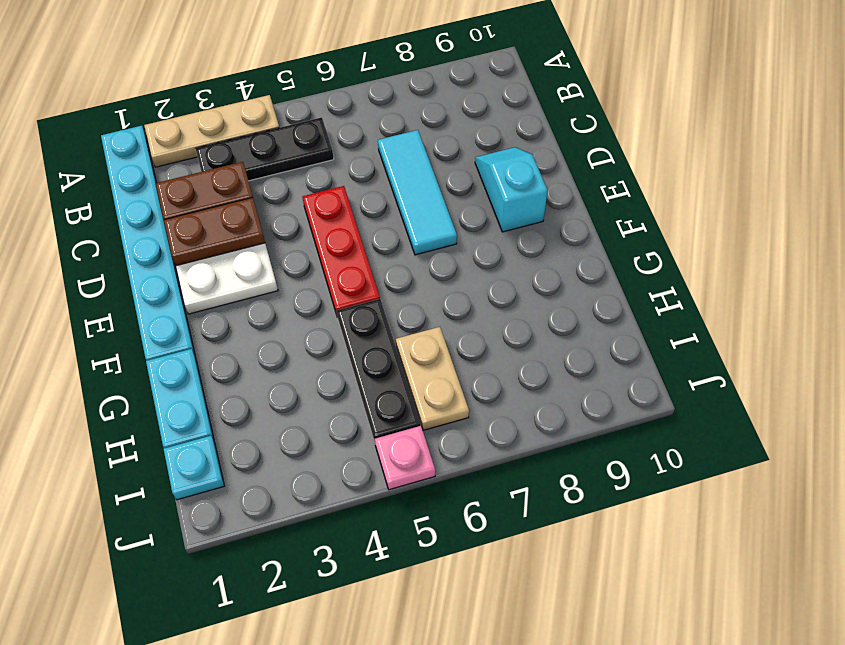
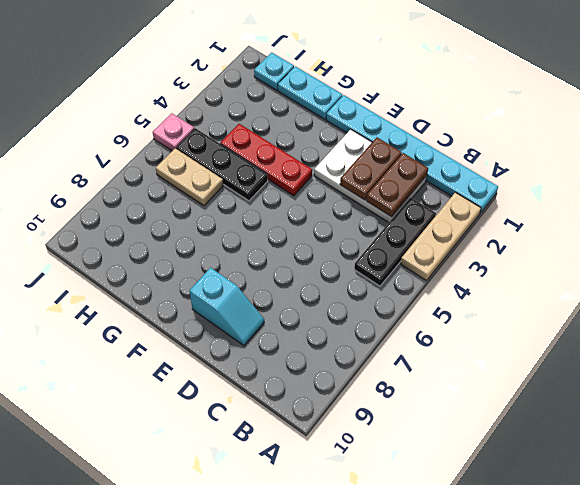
cyan tile C7:E7 level 1 -> none
red plate D5:F5 level 1 -> red plate F4:H4 level 1

